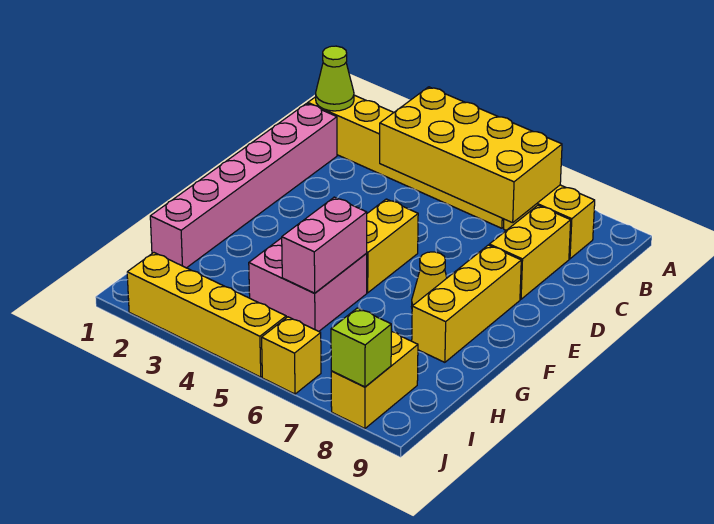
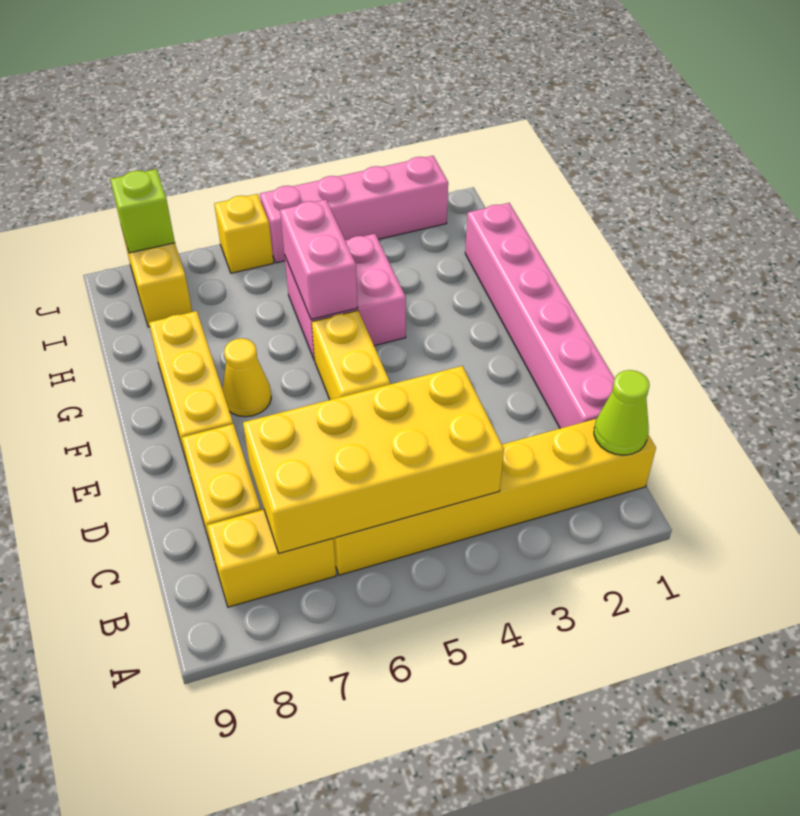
yellow brick J2:J5 level 1 -> pink brick J2:J5 level 1

